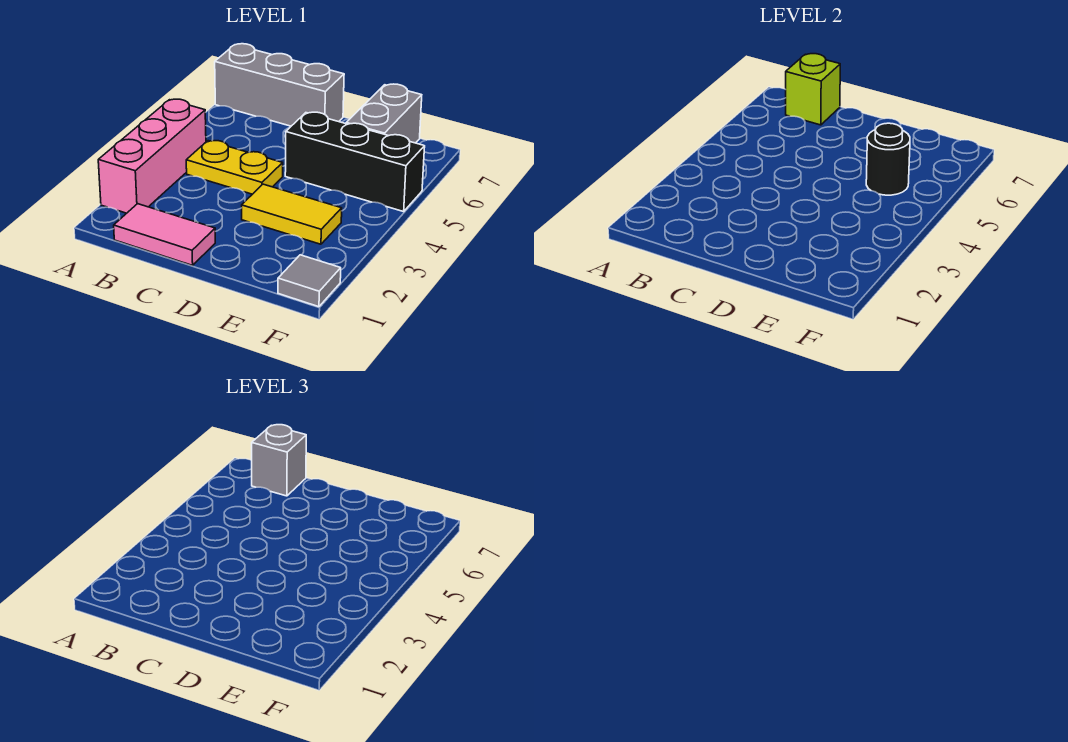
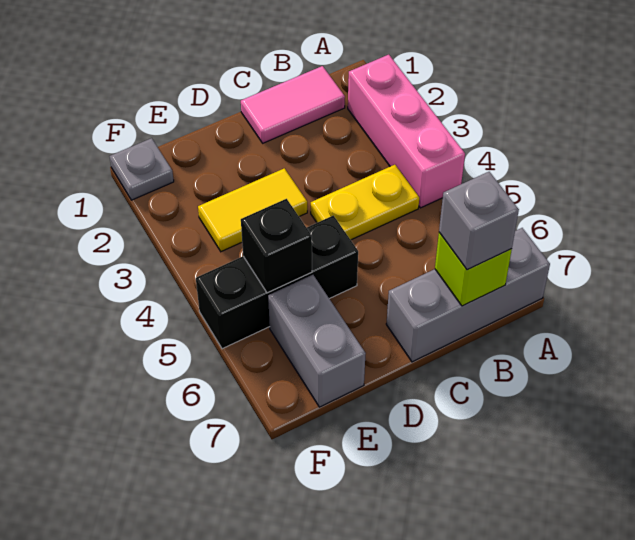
black round brick E5 level 2 -> black brick E5 level 2
grey tile F1 level 1 -> grey plate F1 level 1

